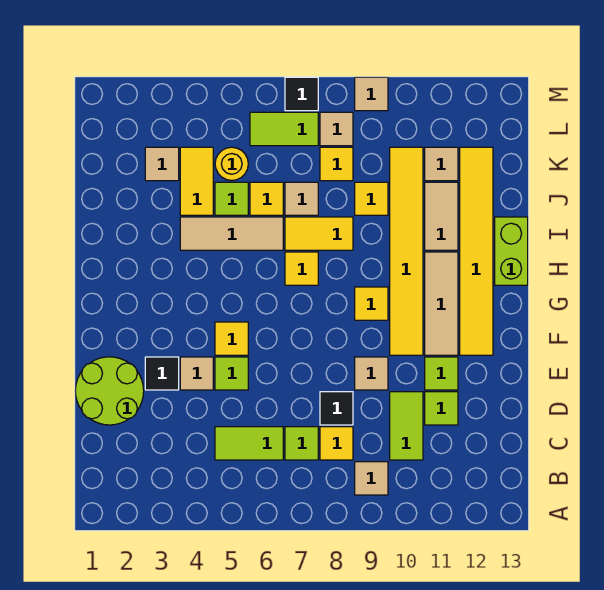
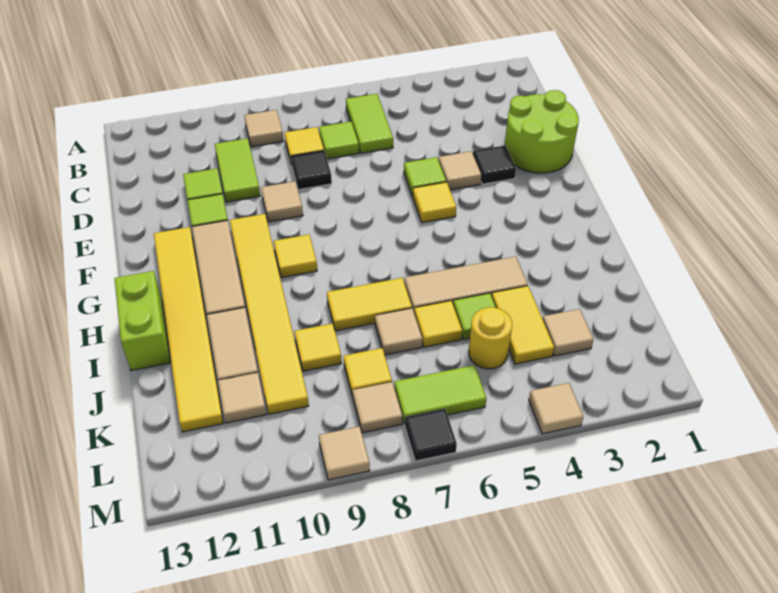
lime tile C5:C6 level 1 -> lime tile B6:C6 level 1
yellow tile H7 level 1 -> none
none -> tan tile M4 level 1

